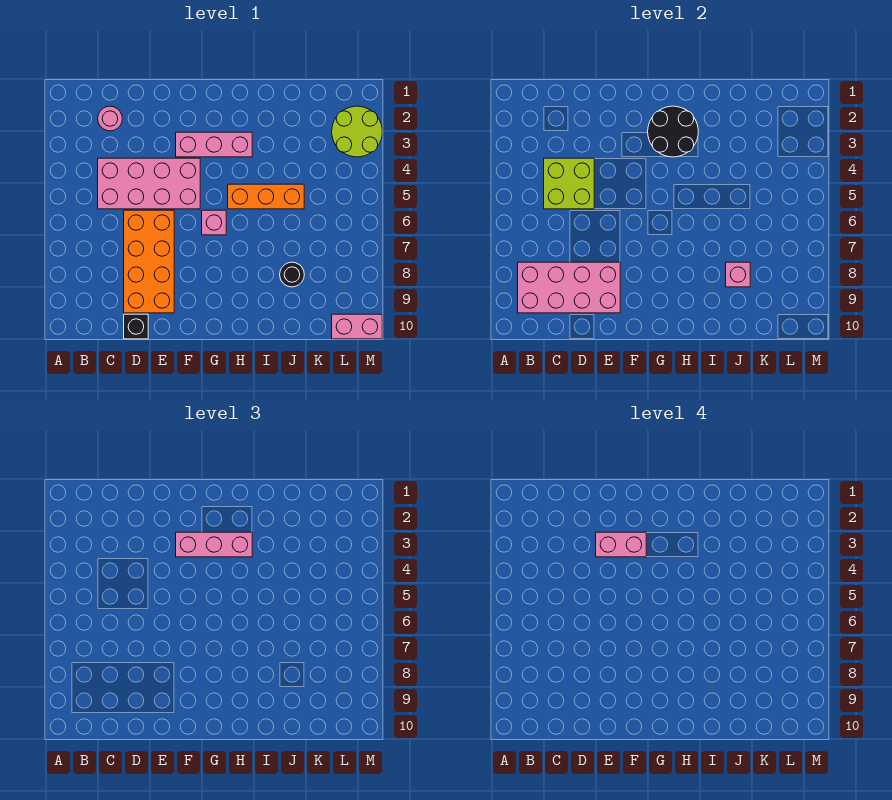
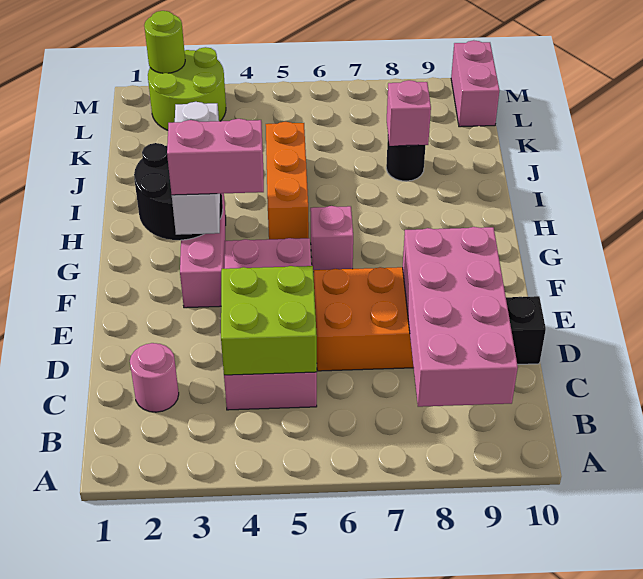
pink brick E3:F3 level 4 -> pink brick F3:F4 level 4
pink brick F3:H3 level 3 -> white brick F3:H3 level 3
none -> lime round brick M2 level 2

